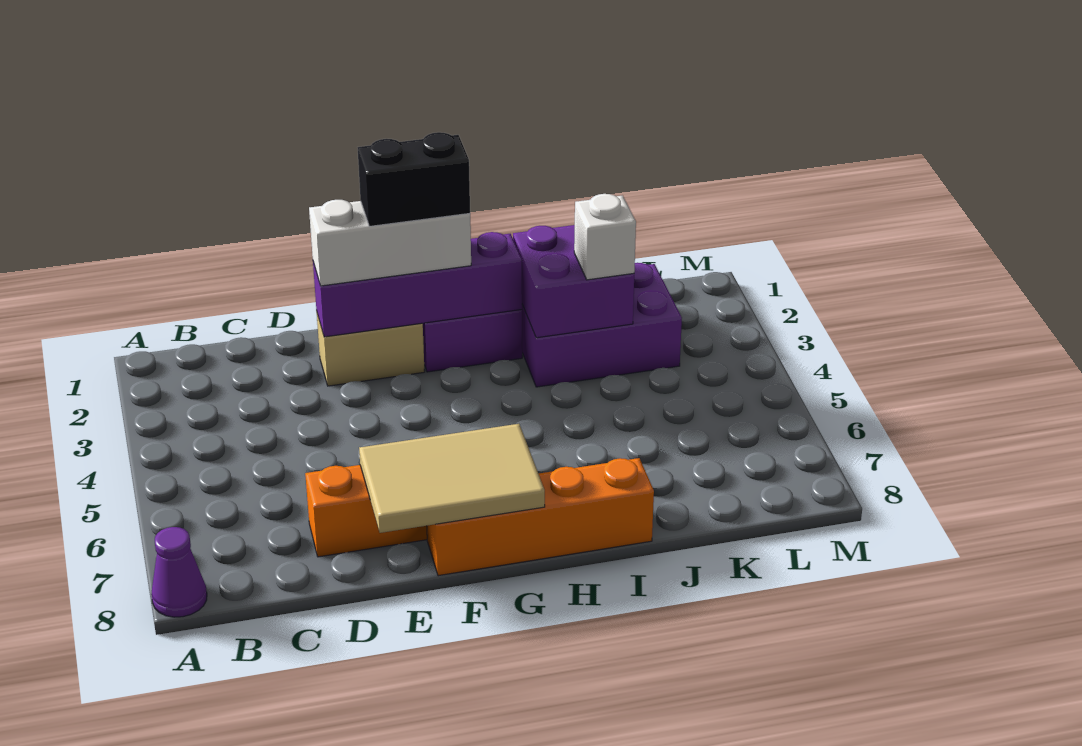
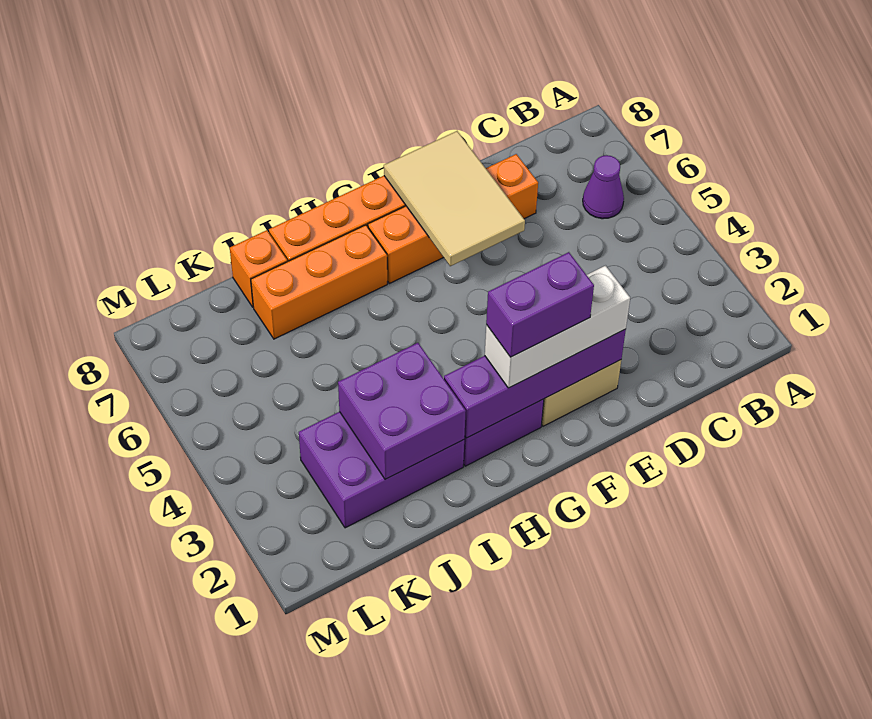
purple cone A8 level 1 -> purple cone B6 level 1
tan tile E7:G8 level 2 -> tan tile E6:F8 level 2
black brick F2:G2 level 4 -> purple brick F2:G2 level 4
none -> orange brick H7:J7 level 1
white brick J3 level 3 -> none
none -> orange brick J8 level 1

